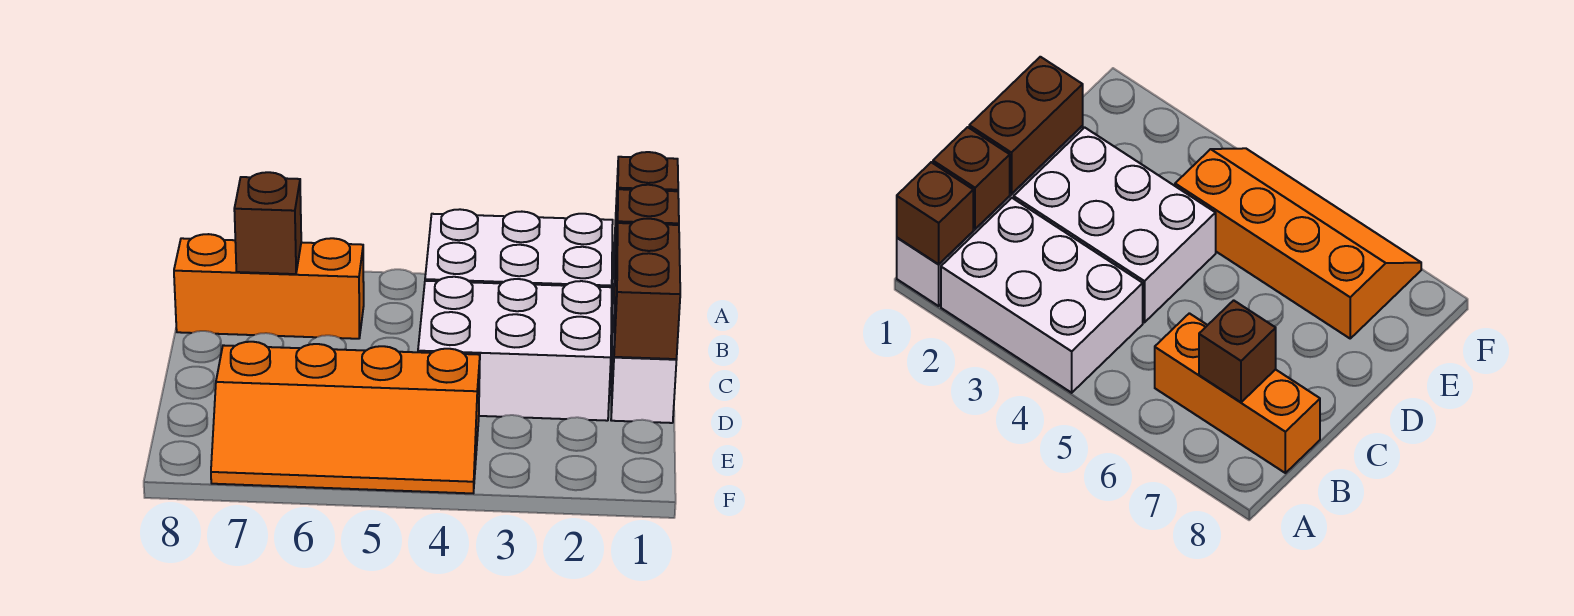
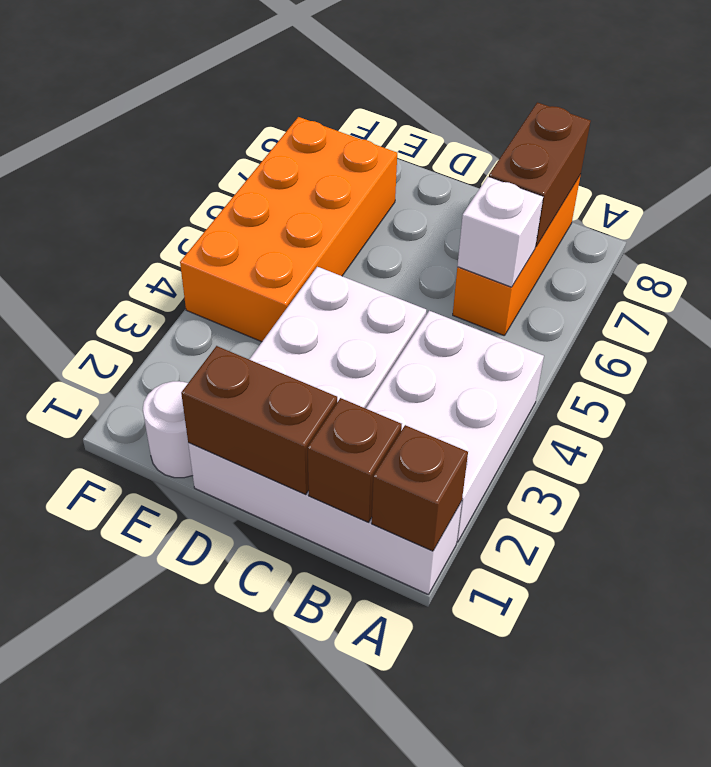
none -> white brick B6 level 2
brown brick B7 level 2 -> brown brick B7:B8 level 2
none -> white round brick E1 level 1
orange slope E4:F7 level 1 top E -> orange brick E4:F7 level 1

